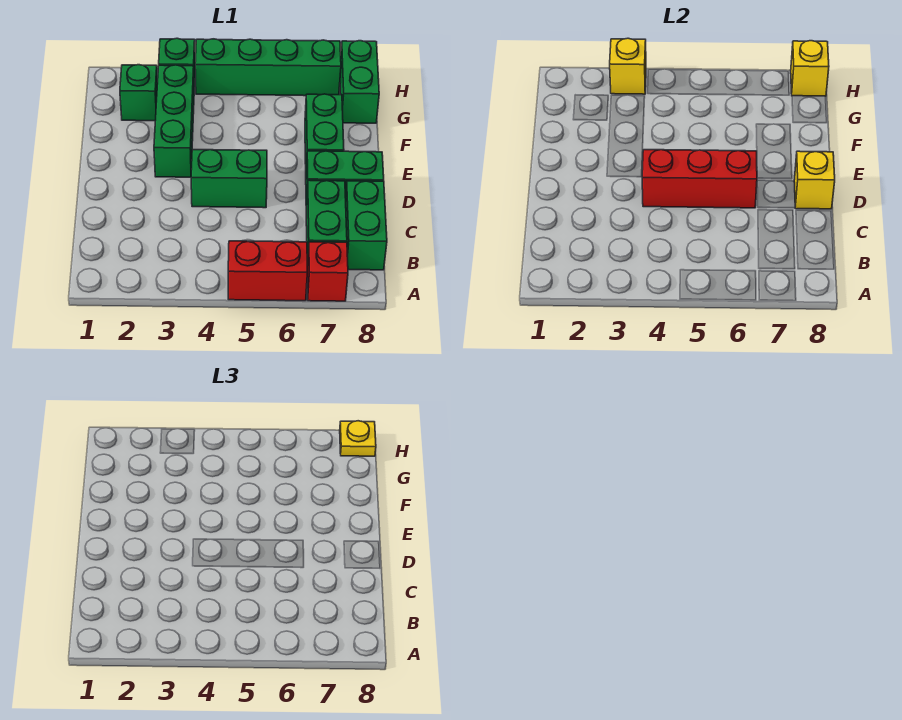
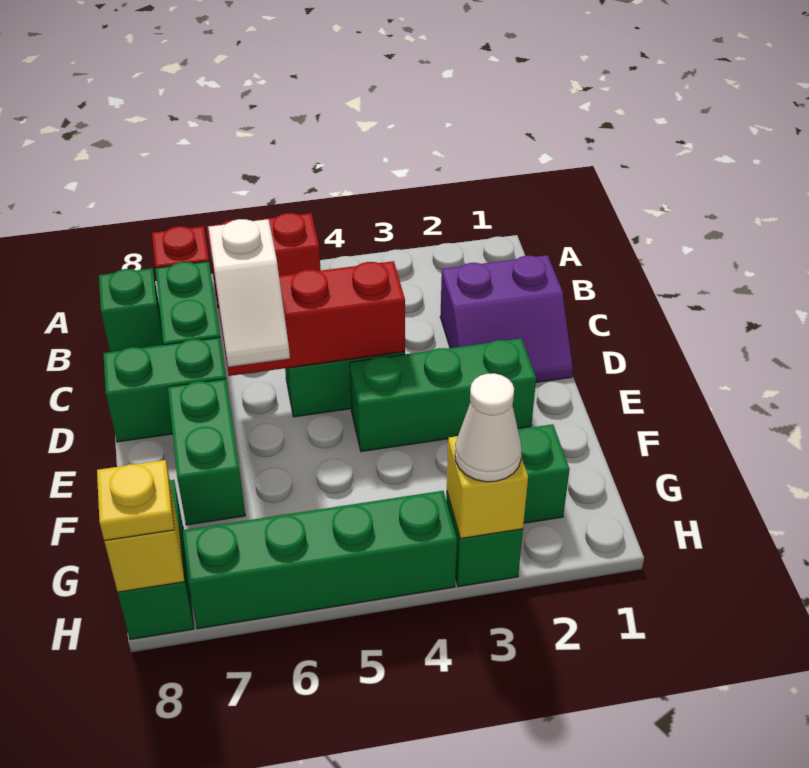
green brick B8:C8 level 1 -> green brick B8 level 1
none -> purple slope C1:D2 level 1 top C
none -> white slope D6:E6 level 3 top D
yellow brick D8 level 2 -> none
green brick E3:G3 level 1 -> green brick E2:E4 level 1
none -> white cone H3 level 3

